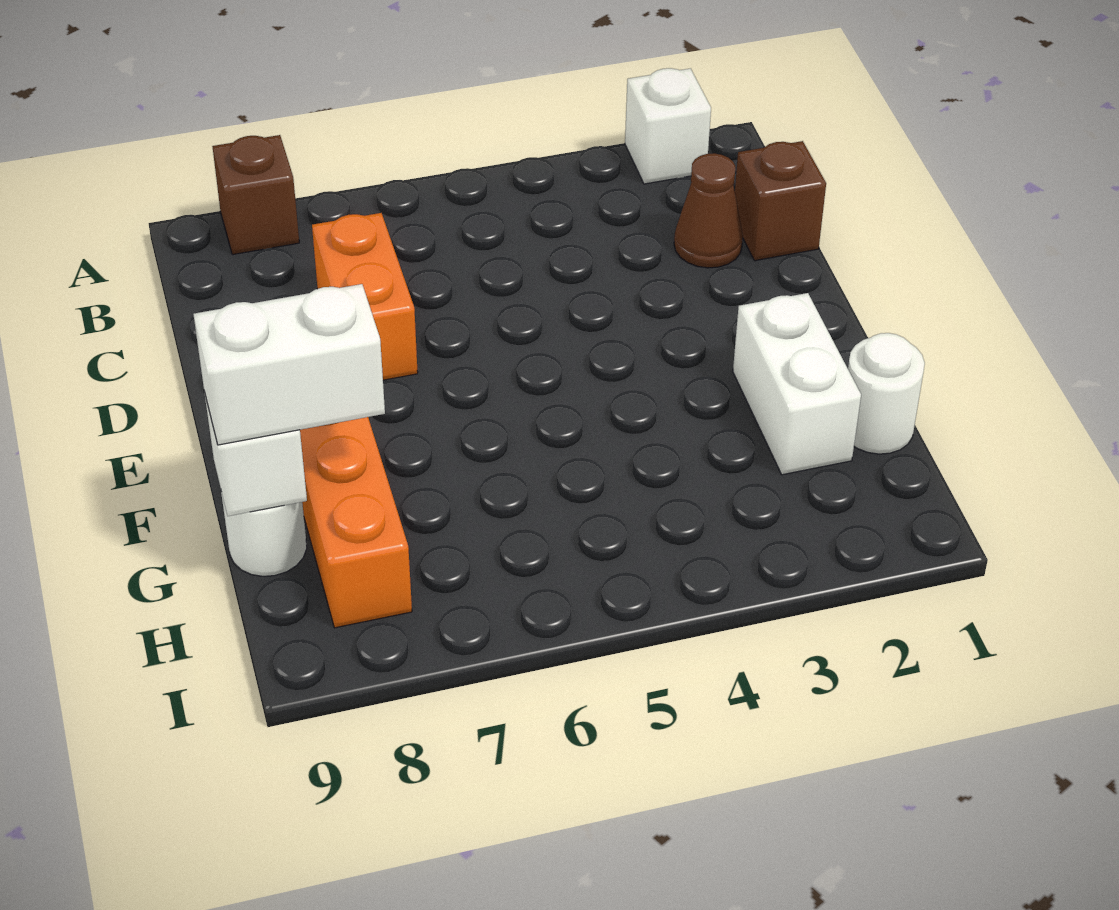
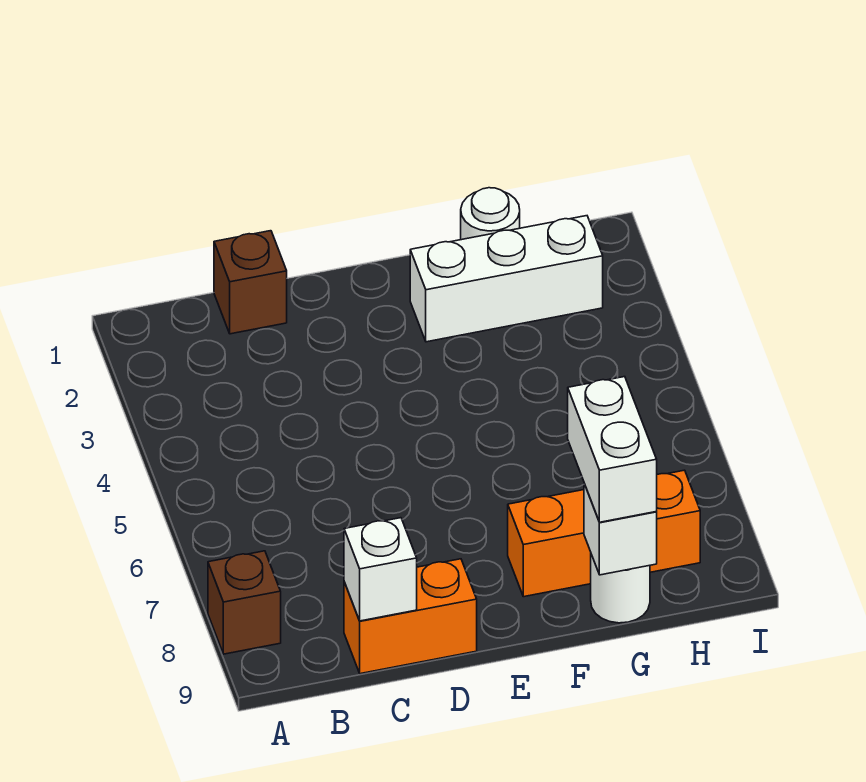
white brick A2 level 1 -> white brick C9 level 2
brown cone C2 level 1 -> none
orange brick C7:D7 level 1 -> orange brick C9:D9 level 1
white brick F2:G2 level 1 -> white brick F2:H2 level 1

